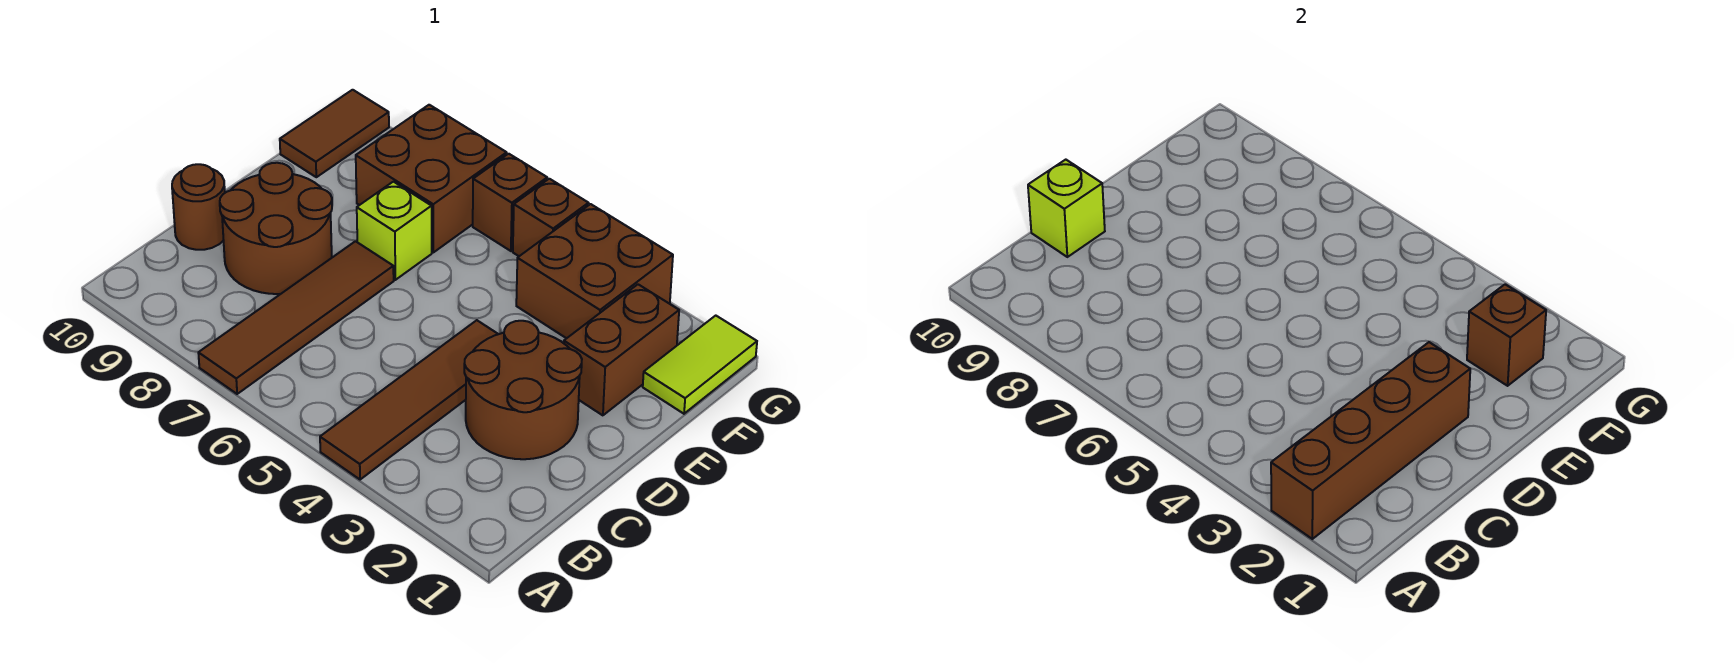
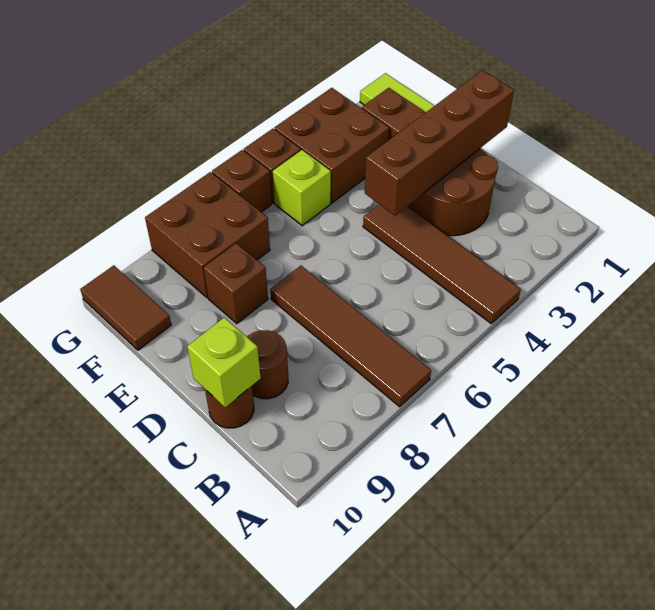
brown brick A2:D2 level 2 -> brown brick D1:D4 level 2
brown round brick C8:D9 level 1 -> brown round brick C9 level 1
lime brick E7 level 1 -> lime brick F5 level 1
brown brick F2 level 2 -> brown brick E8 level 1

